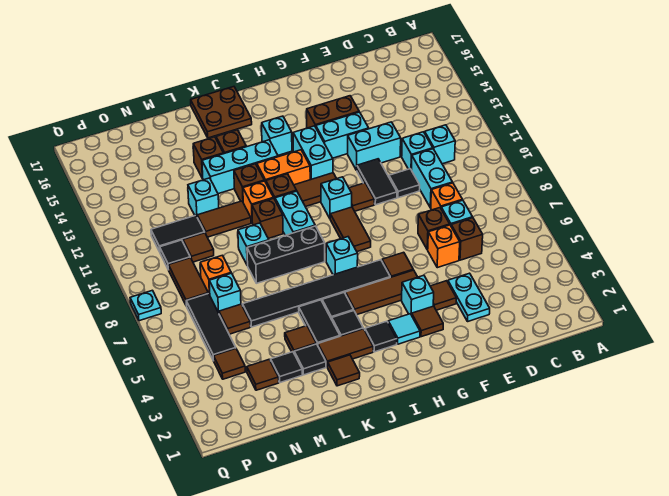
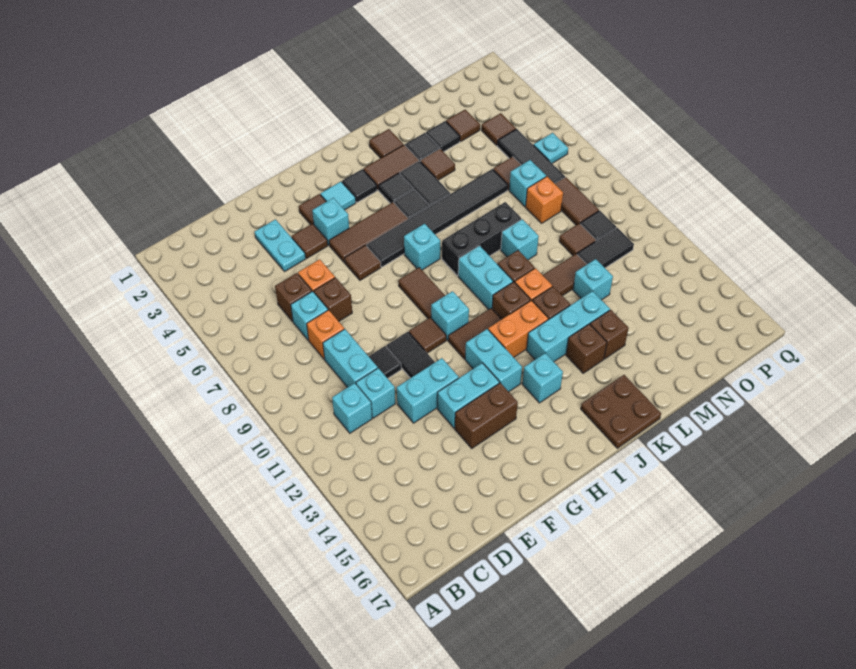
cyan plate Q8 level 1 -> cyan plate P6 level 1

